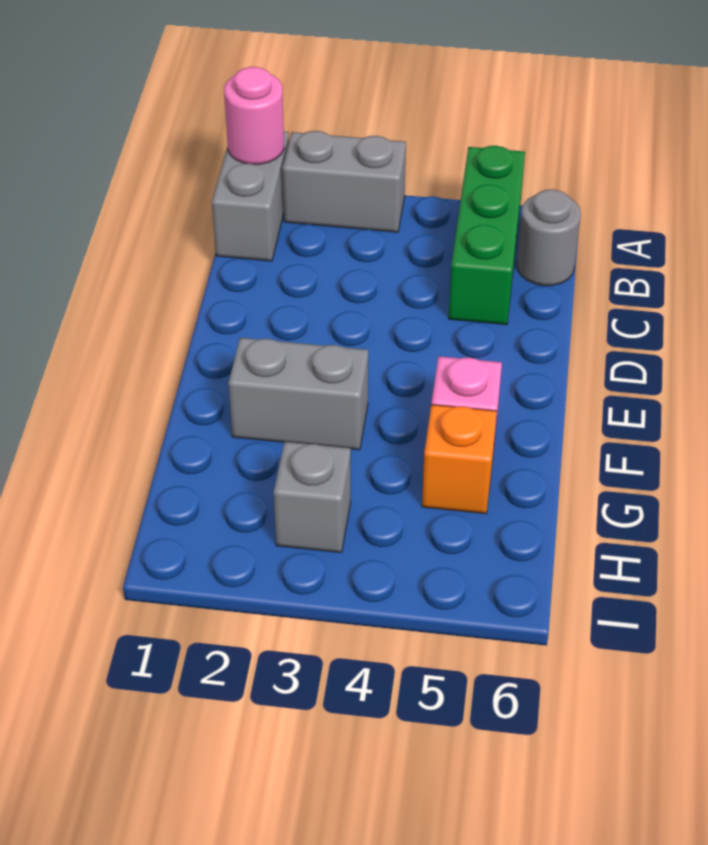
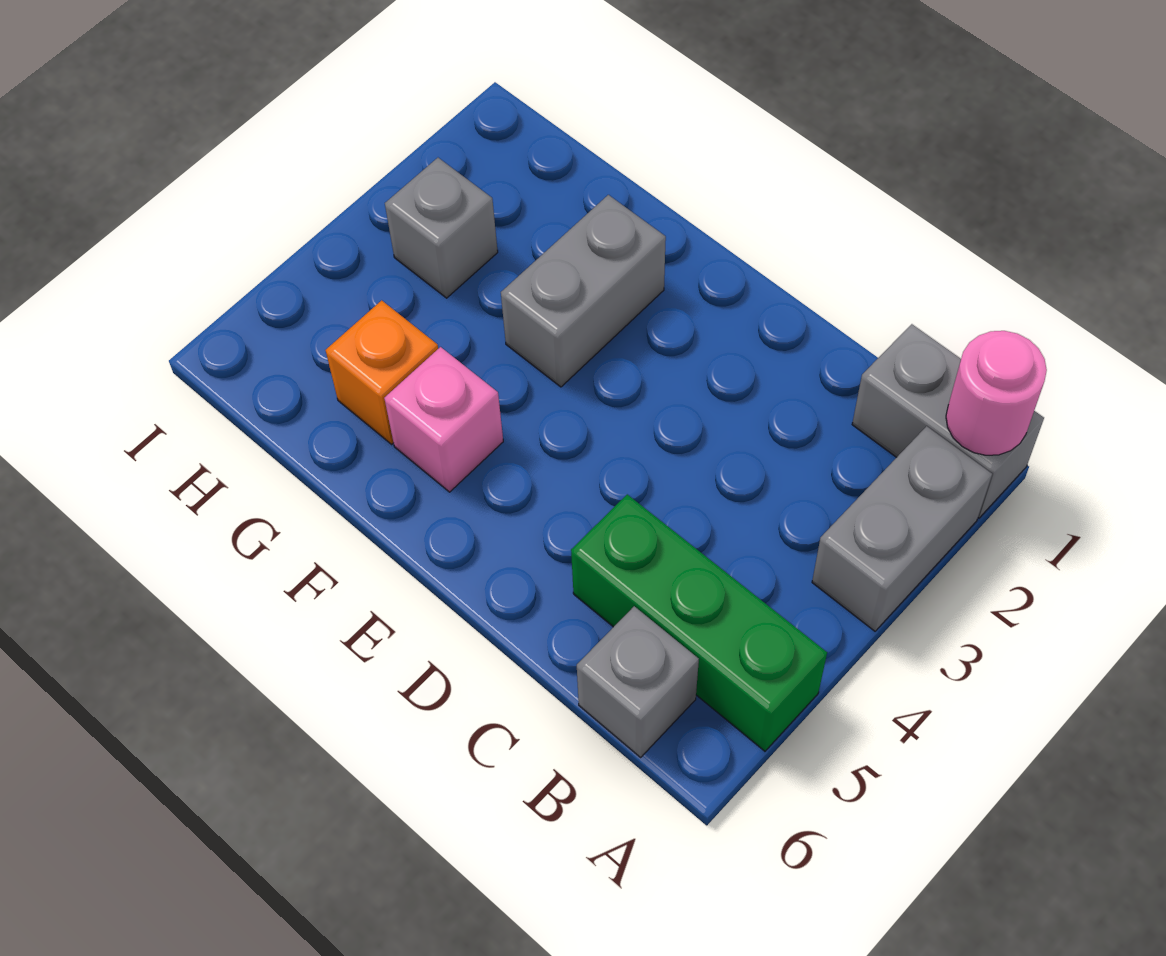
grey round brick B6 level 1 -> grey brick B6 level 1

